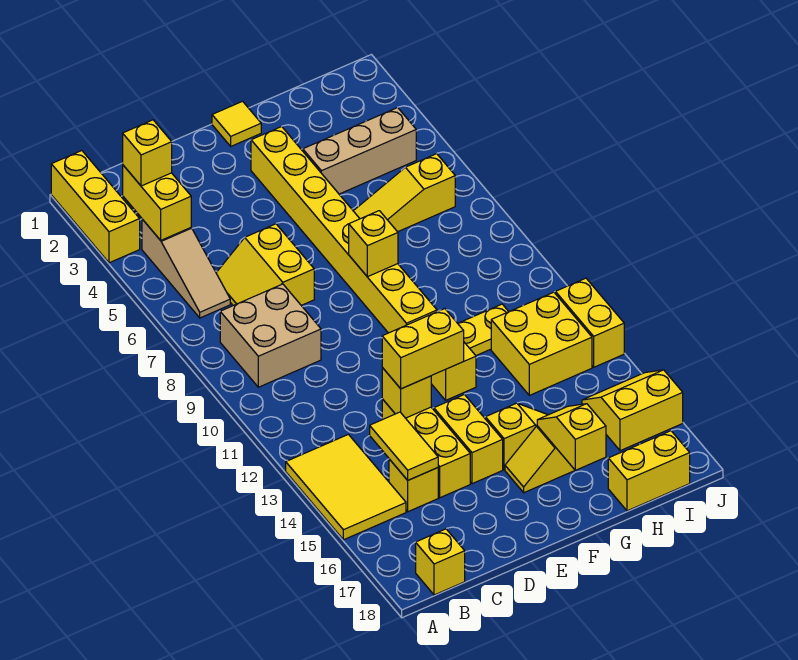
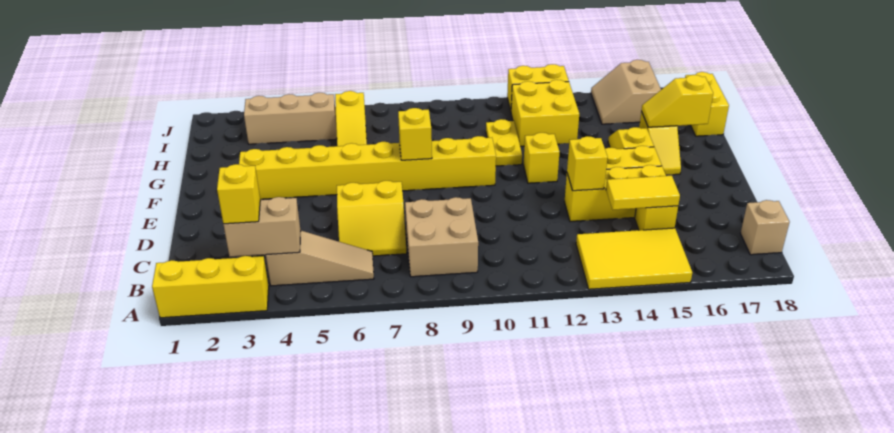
yellow brick B3:B4 level 2 -> tan brick B3:B4 level 2
yellow brick B18 level 1 -> tan brick B18 level 1
yellow brick D13:E13 level 3 -> none
yellow tile F1 level 1 -> none
tan brick G4:I4 level 1 -> tan brick I3:I5 level 1
yellow slope I15:J16 level 1 top 16 -> tan slope I15:J16 level 1 top 16

